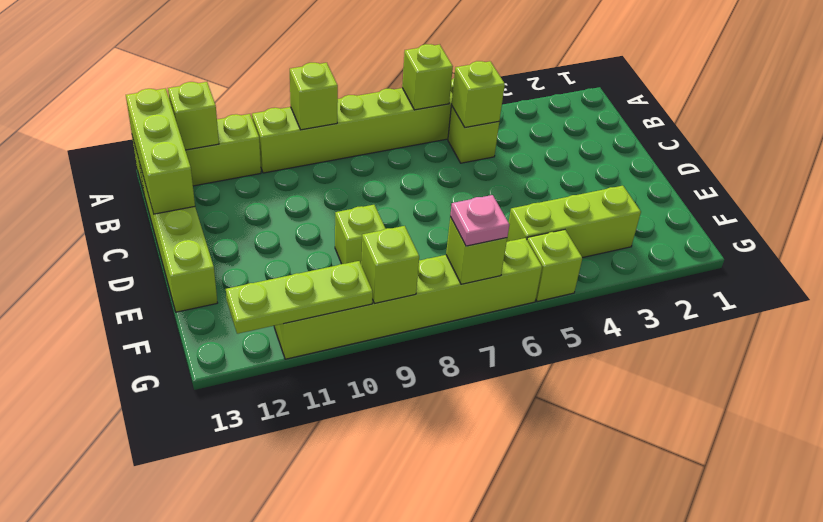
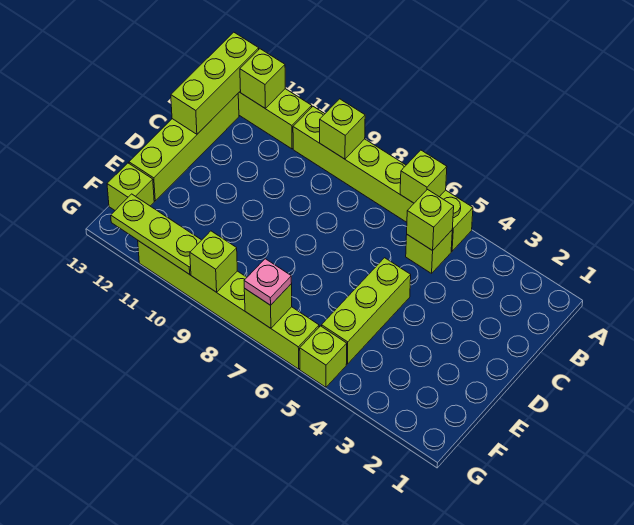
lime brick E9 level 1 -> lime brick F13 level 1
lime brick F3:F5 level 1 -> lime brick D5:F5 level 1

